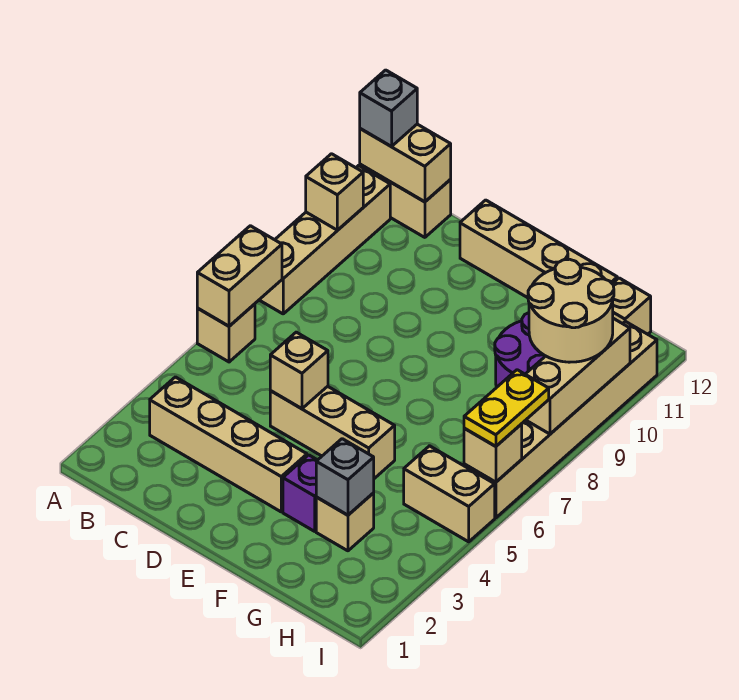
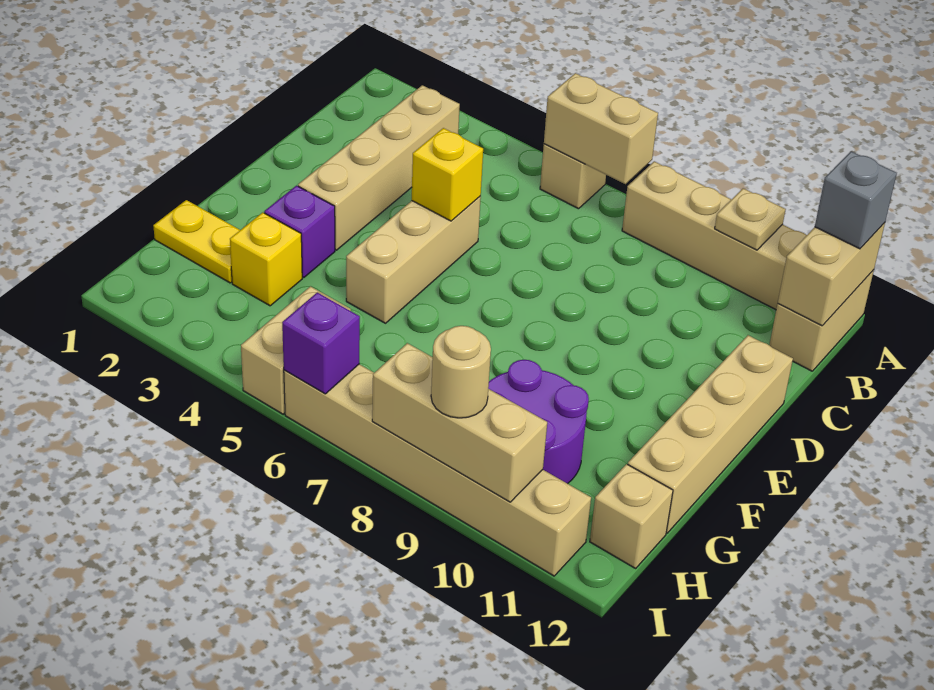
tan brick A10 level 2 -> tan plate A10 level 2
tan brick D5 level 2 -> yellow brick D5 level 2
tan brick G3 level 1 -> yellow brick G3 level 1
grey brick G3 level 2 -> none
tan round brick H9:I10 level 3 -> tan round brick I9 level 3
tan brick I6 level 2 -> purple brick I6 level 2
yellow plate I6:I7 level 3 -> yellow plate G1:G2 level 1

